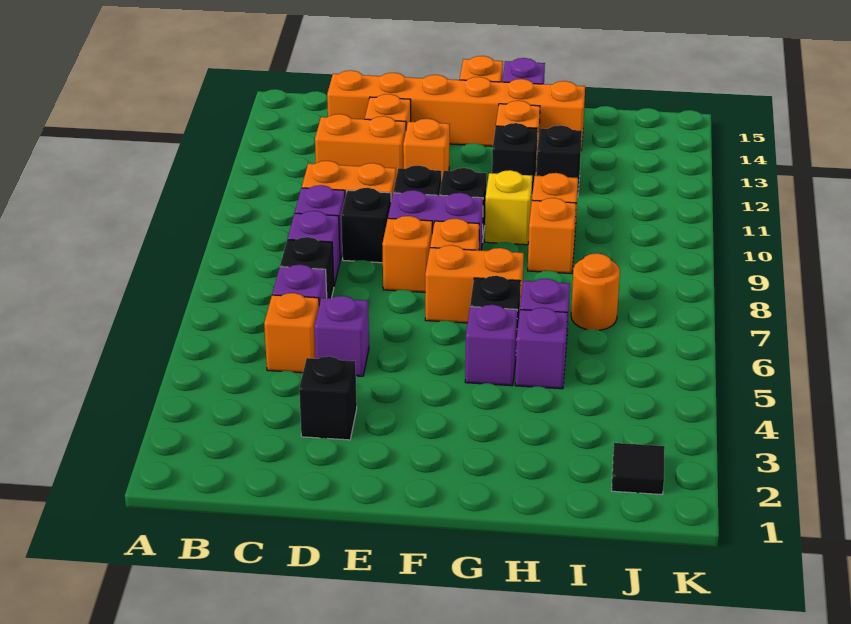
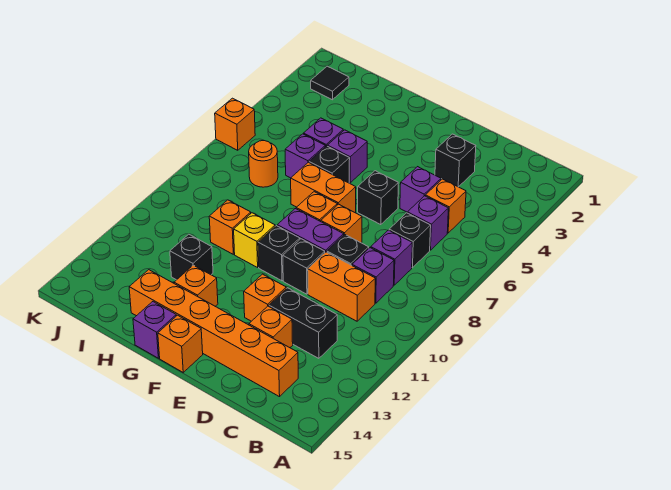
orange brick C12:D12 level 1 -> black brick C12:D12 level 1
black brick G12 level 1 -> black brick E6 level 1
orange brick H9 level 1 -> orange brick K6 level 1

